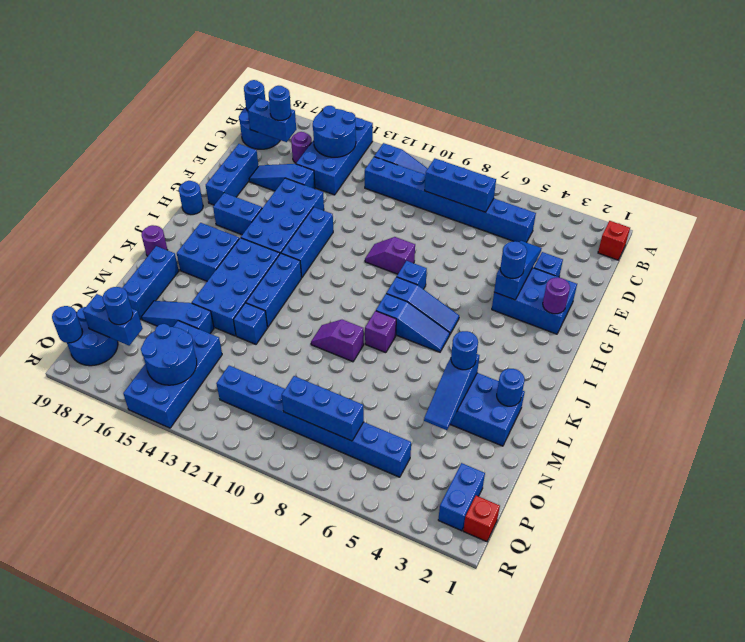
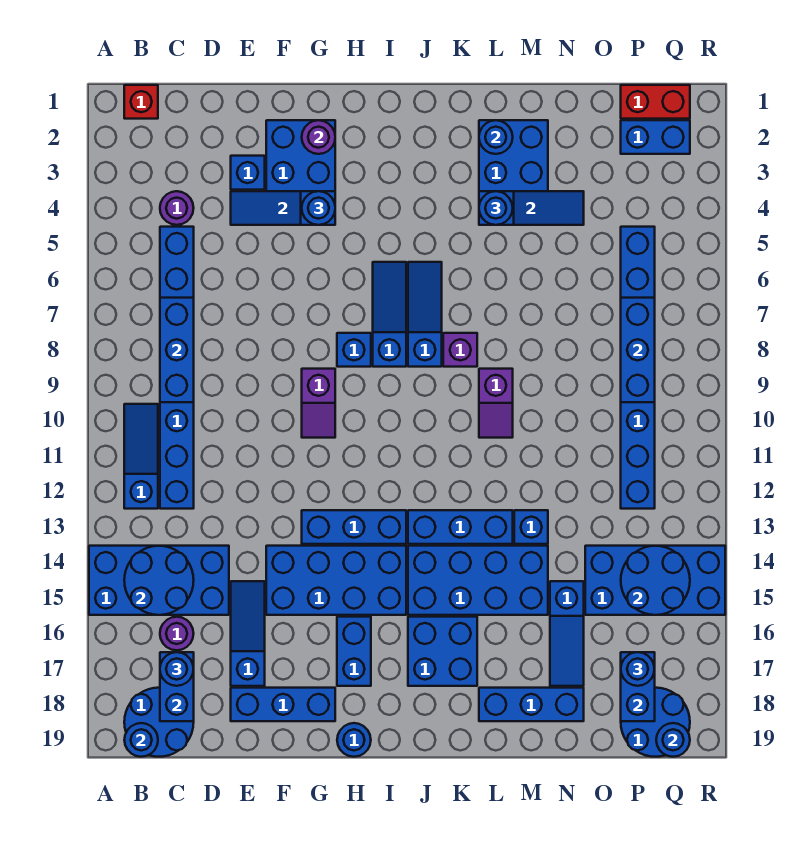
blue slope E15:E17 level 1 top 15 -> blue slope E15:E17 level 1 top 17
purple round brick K19 level 1 -> purple round brick C4 level 1
red brick Q1 level 1 -> red brick P1:Q1 level 1

